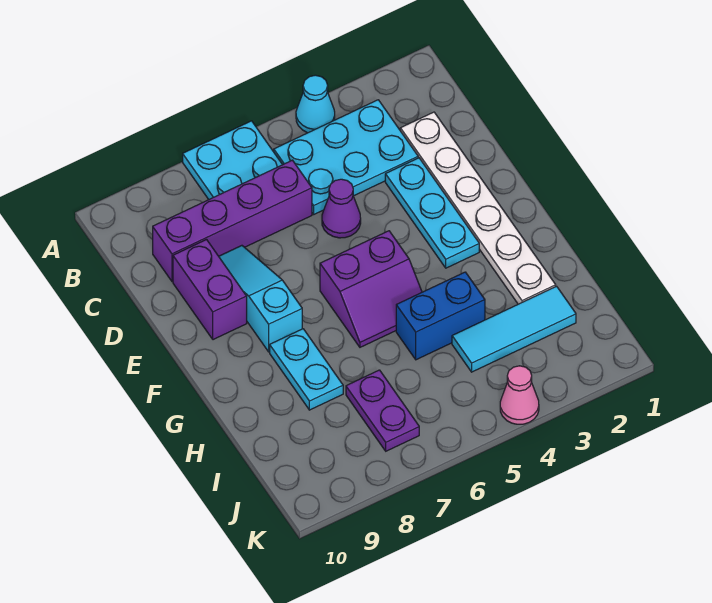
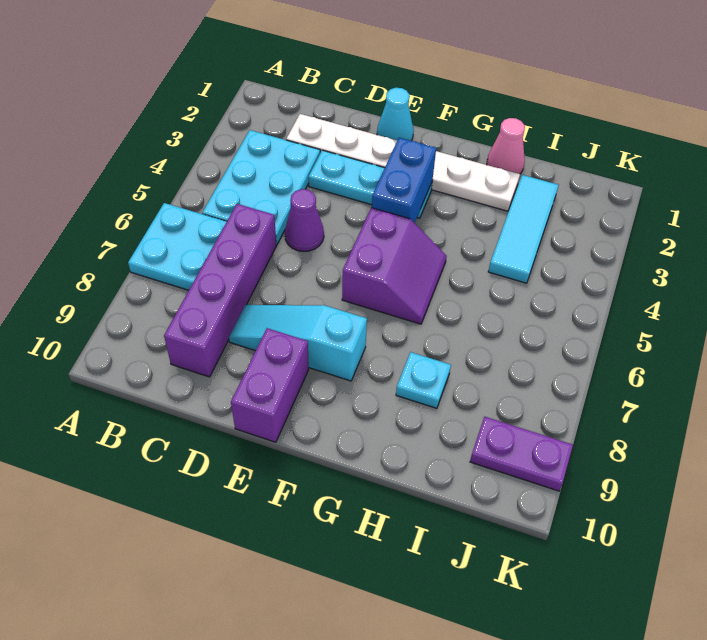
cyan cone A4 level 1 -> cyan cone E1 level 1
purple brick D9:E9 level 1 -> purple brick E9:E10 level 1
cyan plate G8:H8 level 1 -> cyan plate H8 level 1
blue brick H4:H5 level 1 -> blue brick F3:F4 level 2
purple plate I7:J7 level 1 -> purple plate J9:K9 level 1
pink cone K4 level 1 -> pink cone H1 level 1

